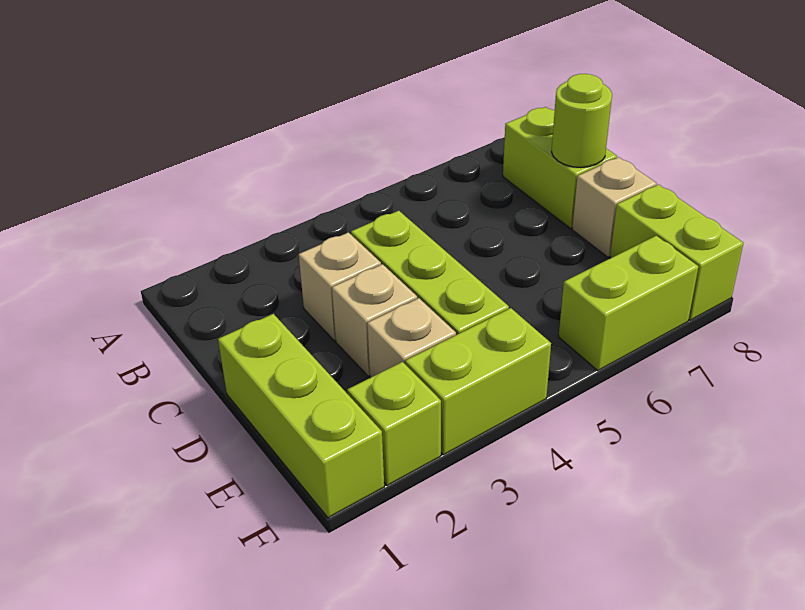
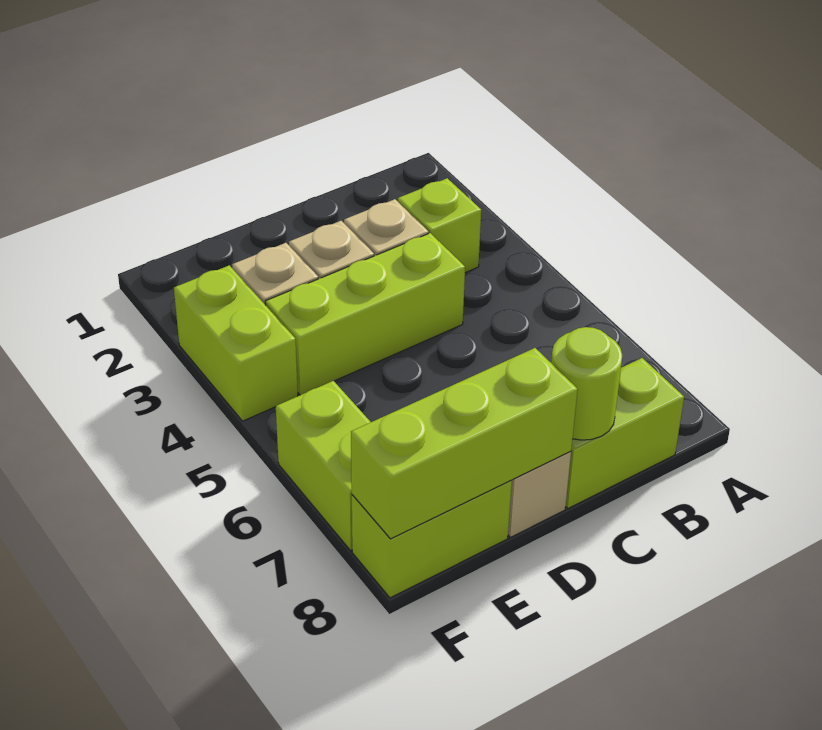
lime brick D1:F1 level 1 -> lime brick D8:F8 level 2
lime brick F2 level 1 -> lime brick B3 level 1

